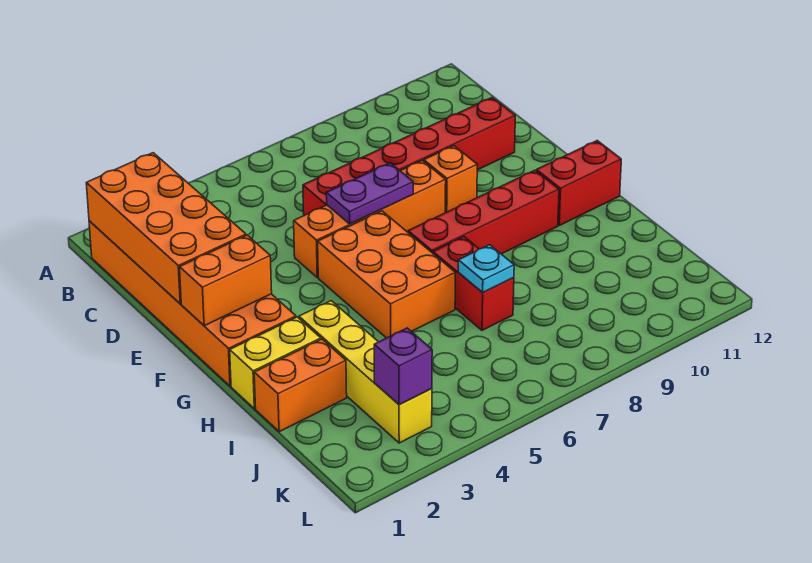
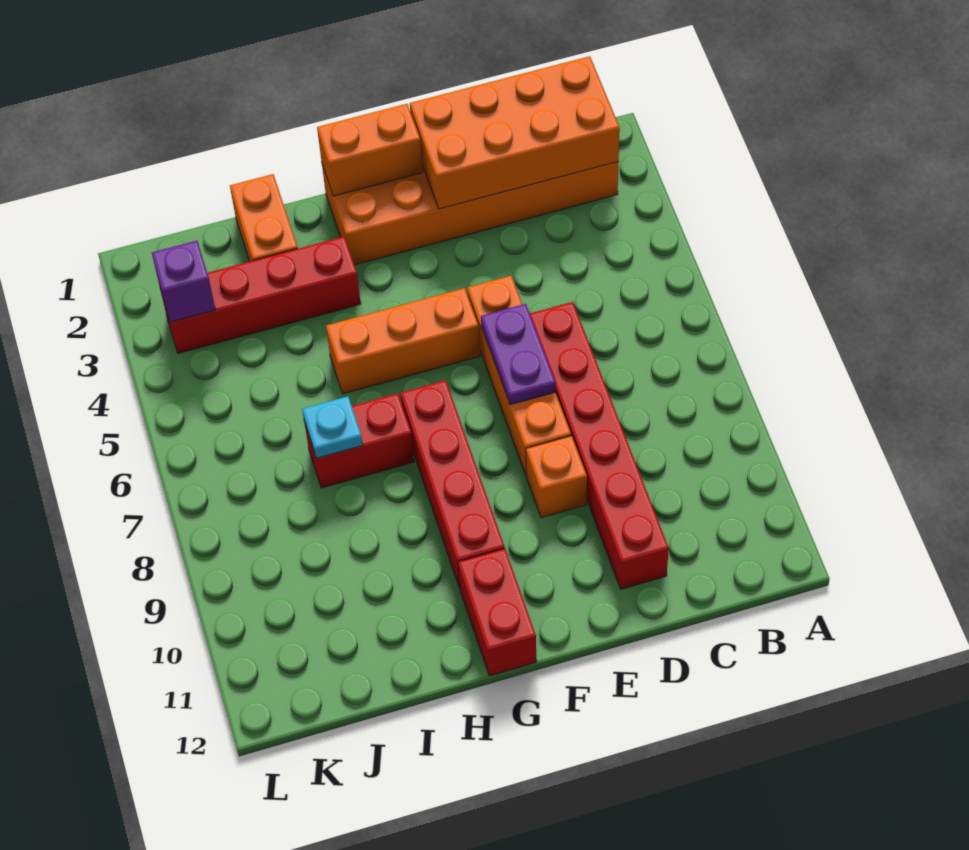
orange brick F1:F2 level 2 -> orange brick F1:G1 level 2
orange brick F5:H6 level 1 -> orange brick F5:H5 level 1
yellow brick H1:H2 level 1 -> none
yellow brick H3:K3 level 1 -> red brick H3:K3 level 1

